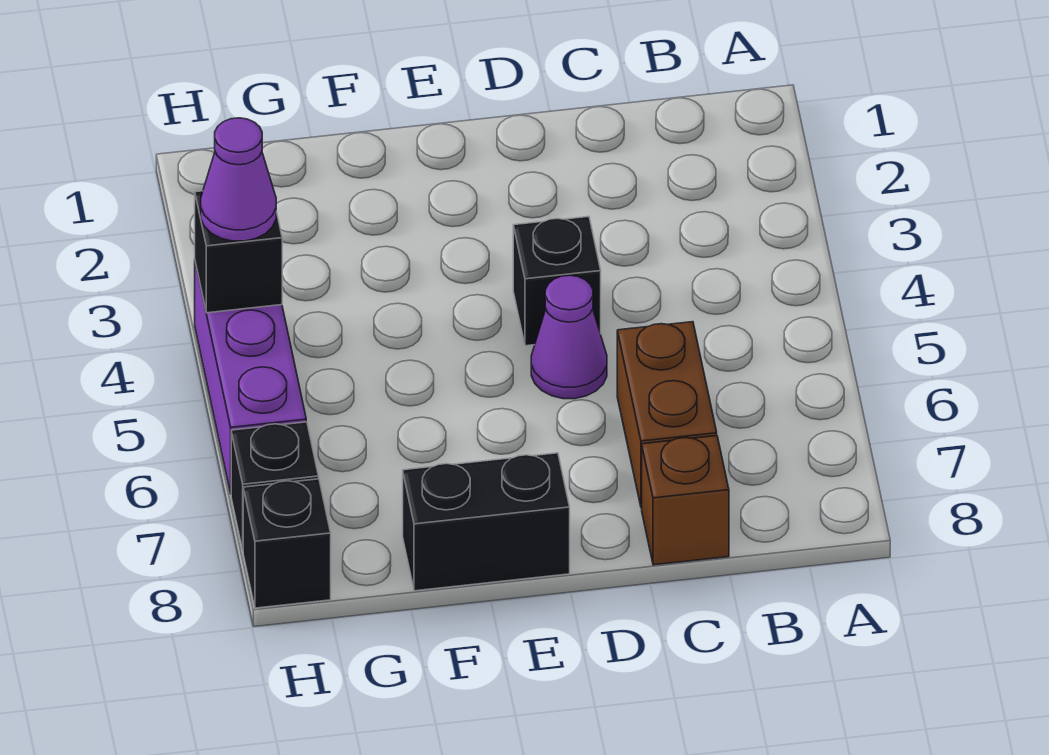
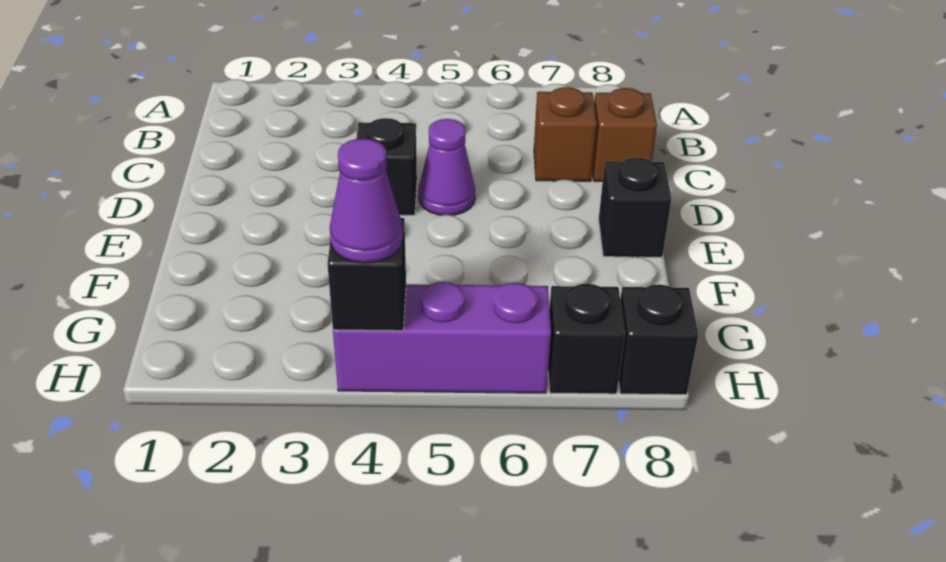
brown brick C6:C7 level 1 -> brown brick C7 level 1
black brick E8:F8 level 1 -> black brick E8 level 1

